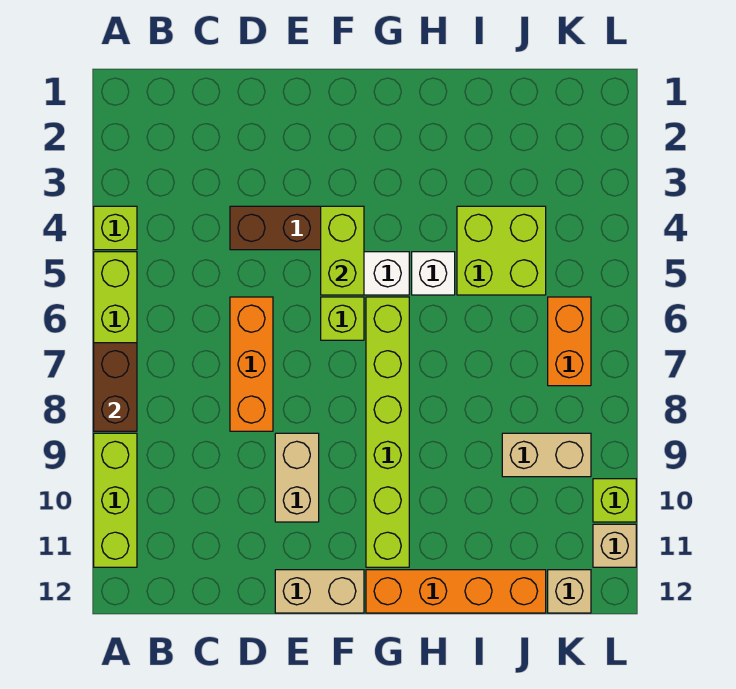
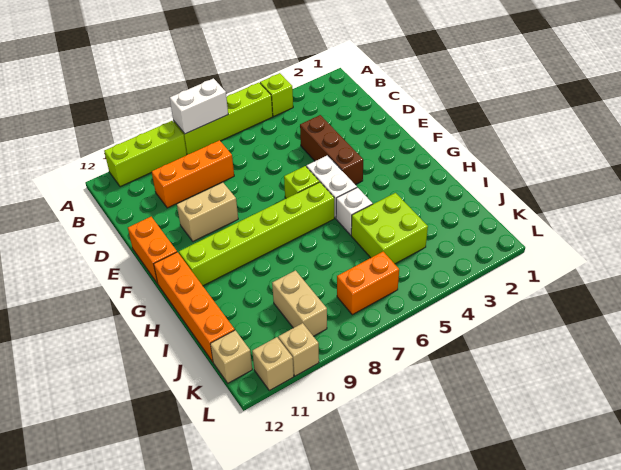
brown brick A7:A8 level 2 -> white brick A7:A8 level 2
orange brick D6:D8 level 1 -> orange brick C8:C10 level 1
tan brick E12:F12 level 1 -> orange brick E12:F12 level 1
lime brick F4:F5 level 2 -> none
lime brick L10 level 1 -> tan brick L10 level 1

